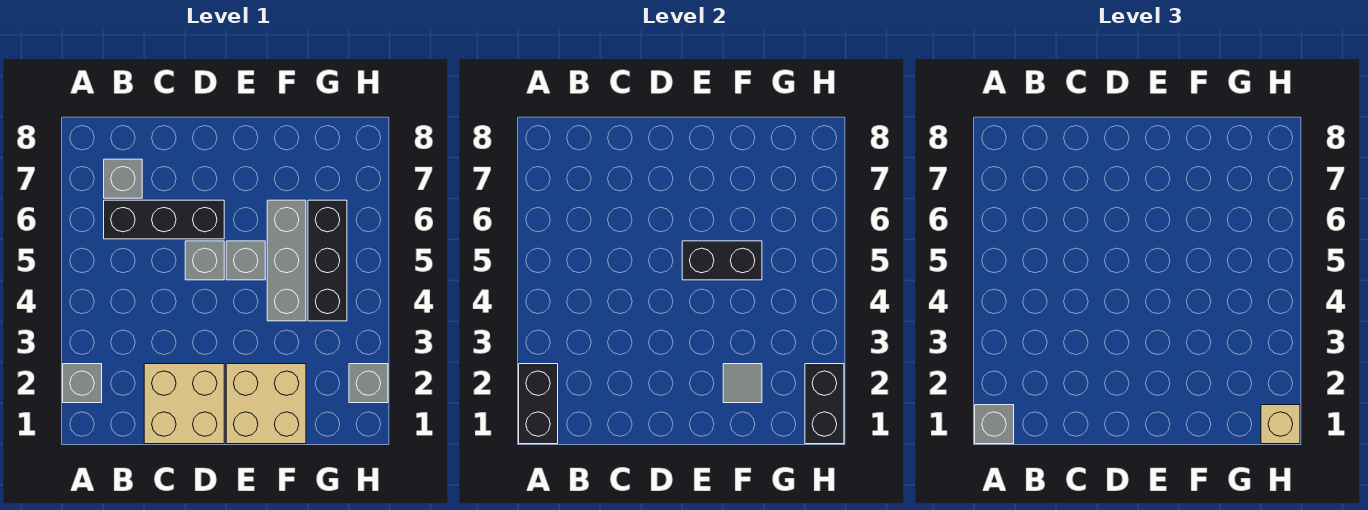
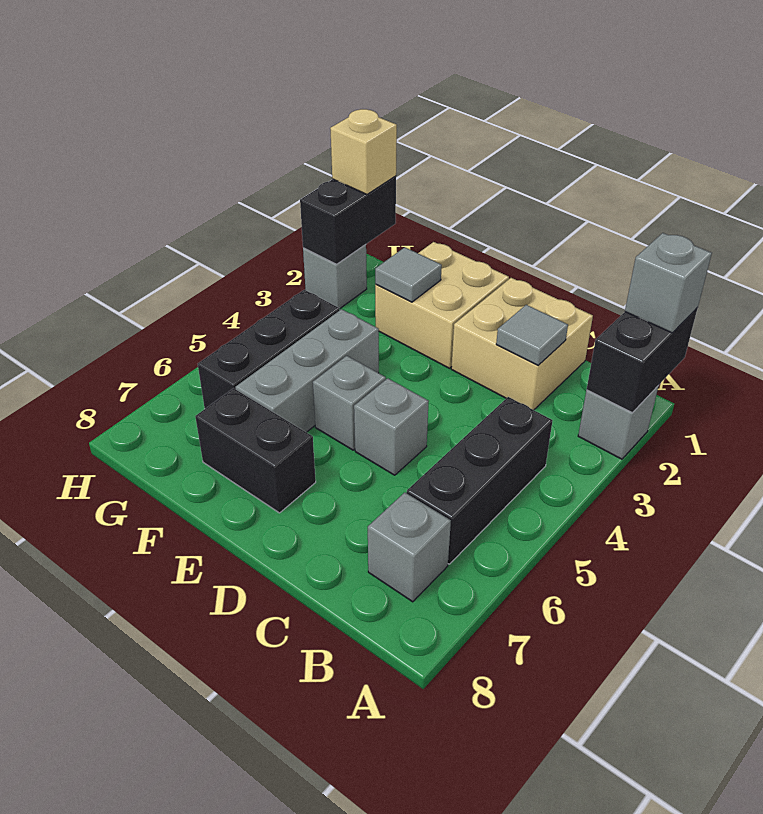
black brick B6:D6 level 1 -> black brick B4:B6 level 1
none -> grey tile C2 level 2
black brick E5:F5 level 2 -> black brick E7:F7 level 1

